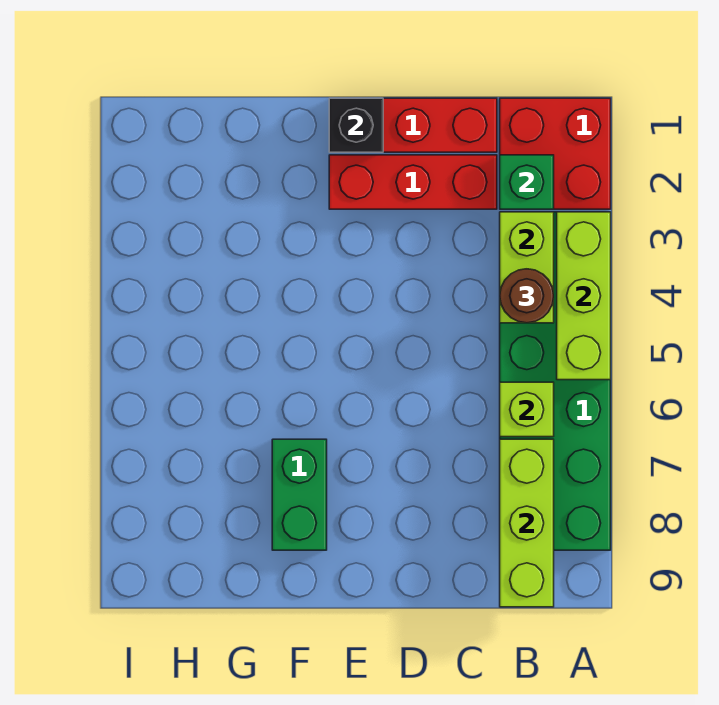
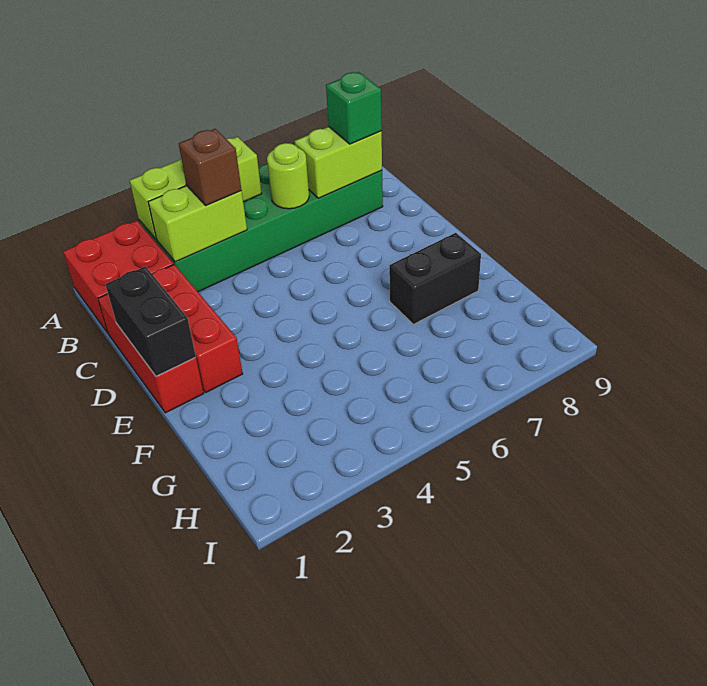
green brick B2 level 2 -> green brick B8 level 3
brown round brick B4 level 3 -> brown brick B4 level 3
lime brick B6 level 2 -> lime round brick B6 level 2
lime brick B7:B9 level 2 -> lime brick B7:B8 level 2
black brick E1 level 2 -> black brick D1:E1 level 2
green brick F7:F8 level 1 -> black brick F7:F8 level 1

